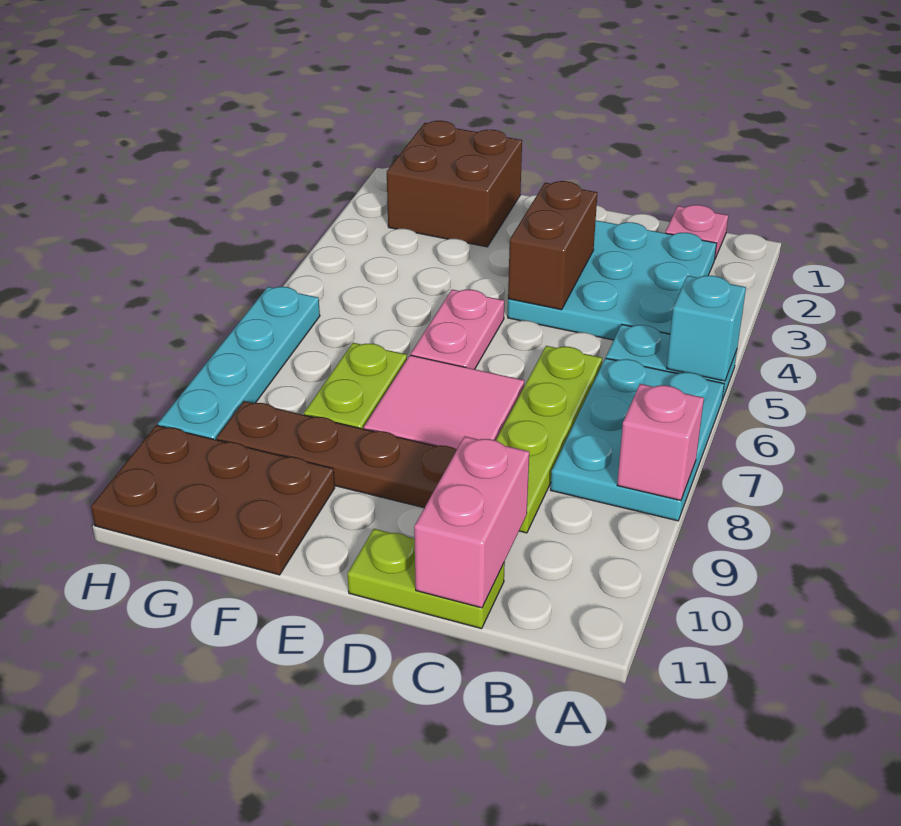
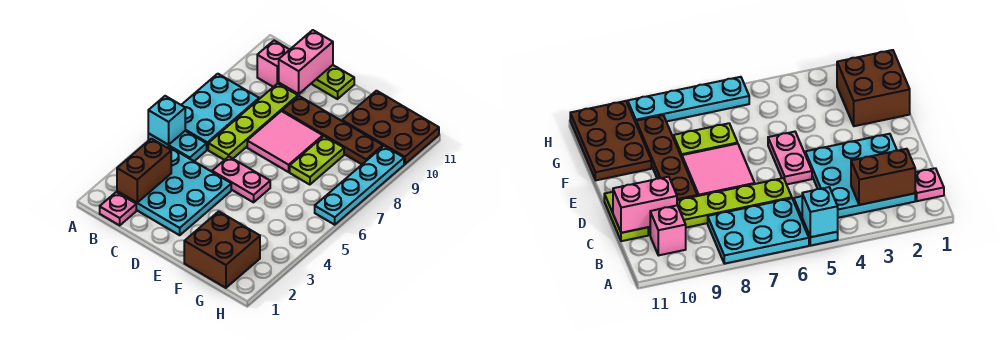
pink brick A8 level 2 -> pink brick B10 level 1
brown brick D3:D4 level 2 -> brown brick B2:B3 level 2
pink plate E5:E6 level 1 -> pink plate D5:E5 level 1

